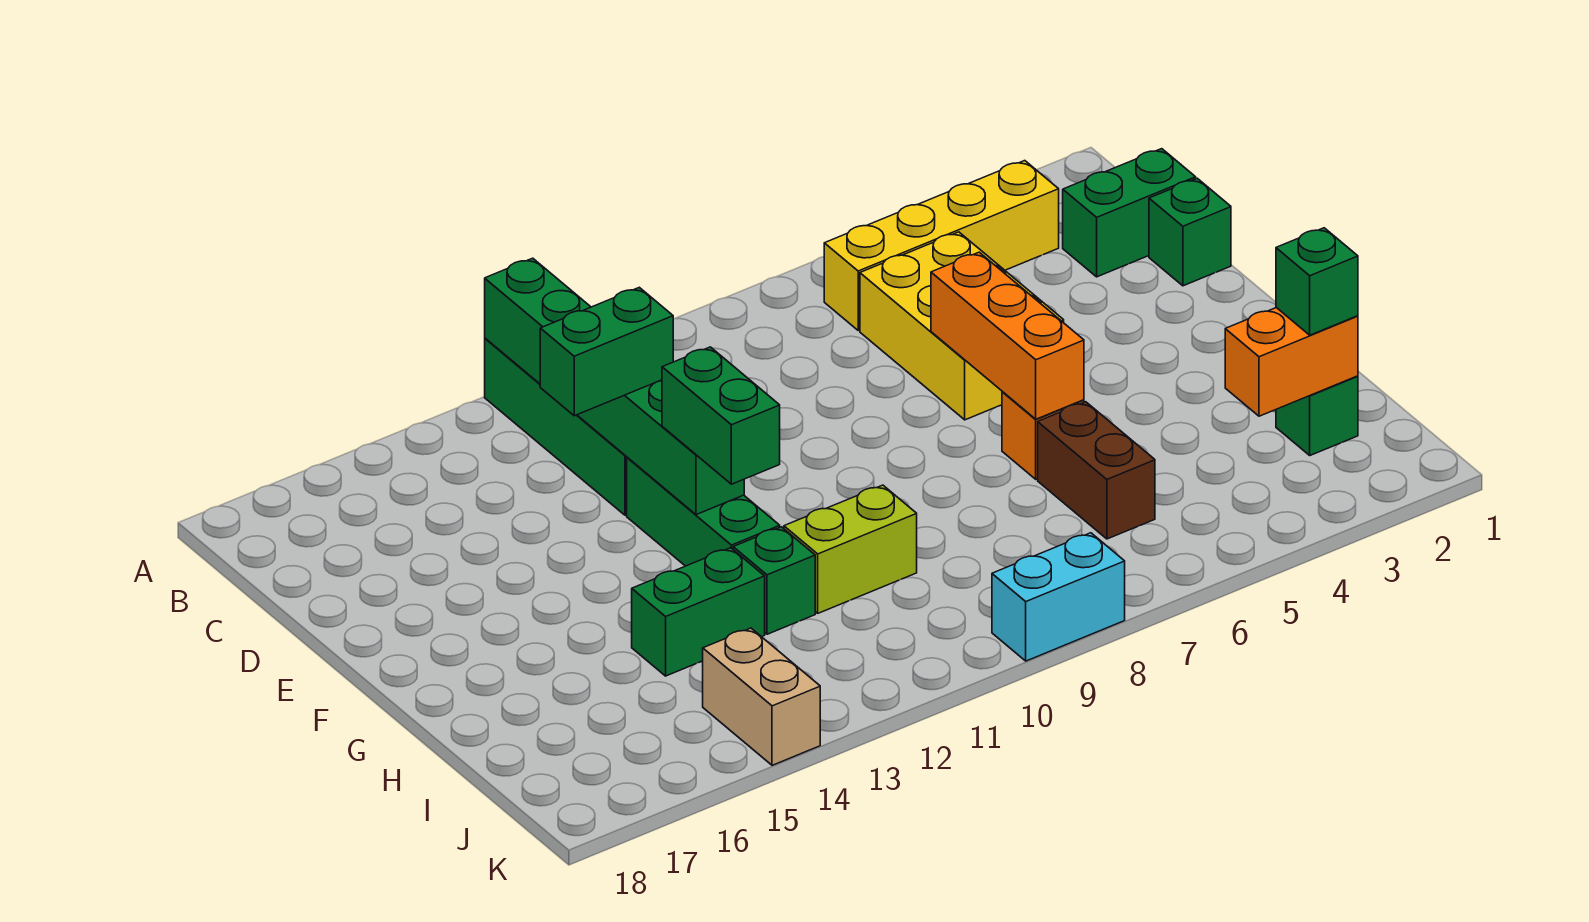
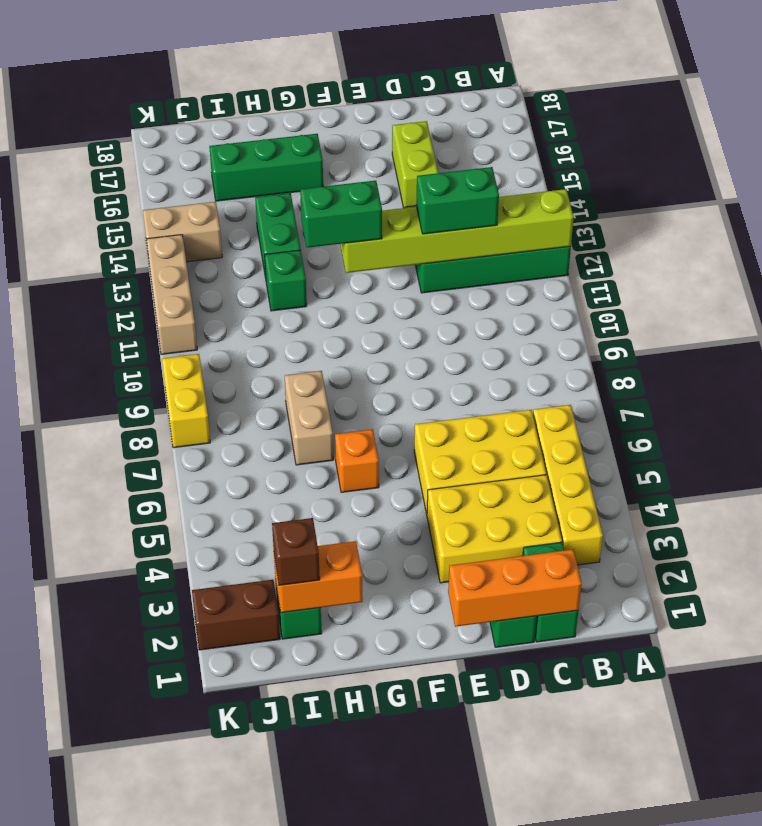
green brick A12:F12 level 2 -> lime brick A12:F12 level 2
none -> yellow brick C3:E4 level 1
green brick D12:D13 level 3 -> green brick C12:D12 level 3
orange brick E6:G6 level 2 -> orange brick C1:E1 level 2
green brick E12:G12 level 1 -> green brick G16:I16 level 1
brown brick H6:I6 level 1 -> brown brick J2:K2 level 1
none -> tan brick H7:H8 level 1
lime brick H10:H11 level 1 -> lime brick D15:D16 level 1
orange brick I2:I3 level 2 -> orange brick H2:I2 level 2
green brick I2 level 3 -> brown brick I2 level 3
cyan brick K8:K9 level 1 -> yellow brick K8:K9 level 1
none -> tan brick K11:K13 level 1

